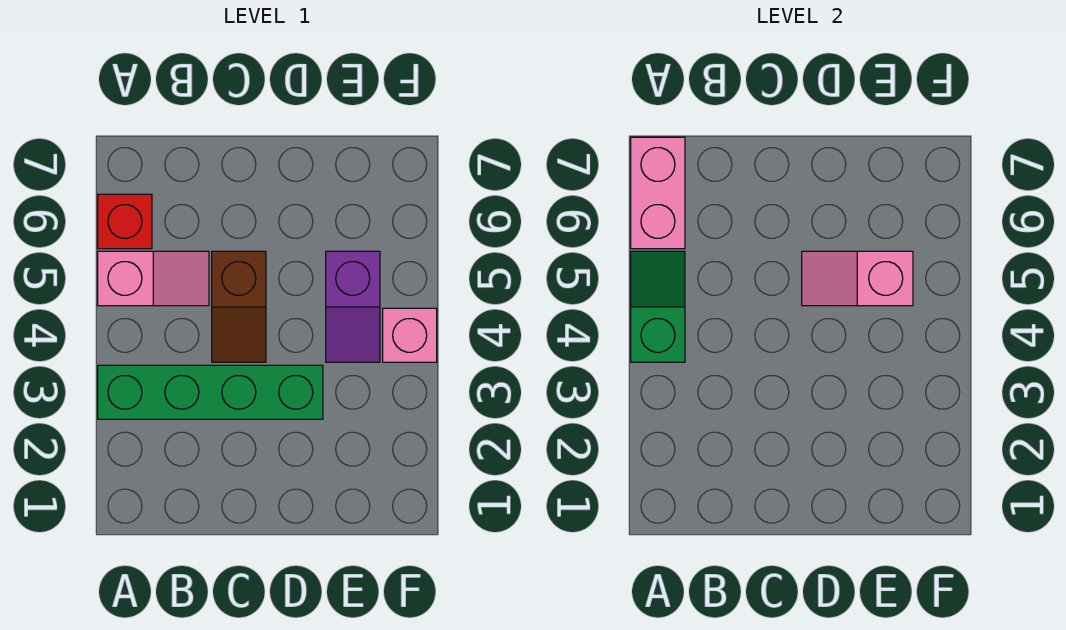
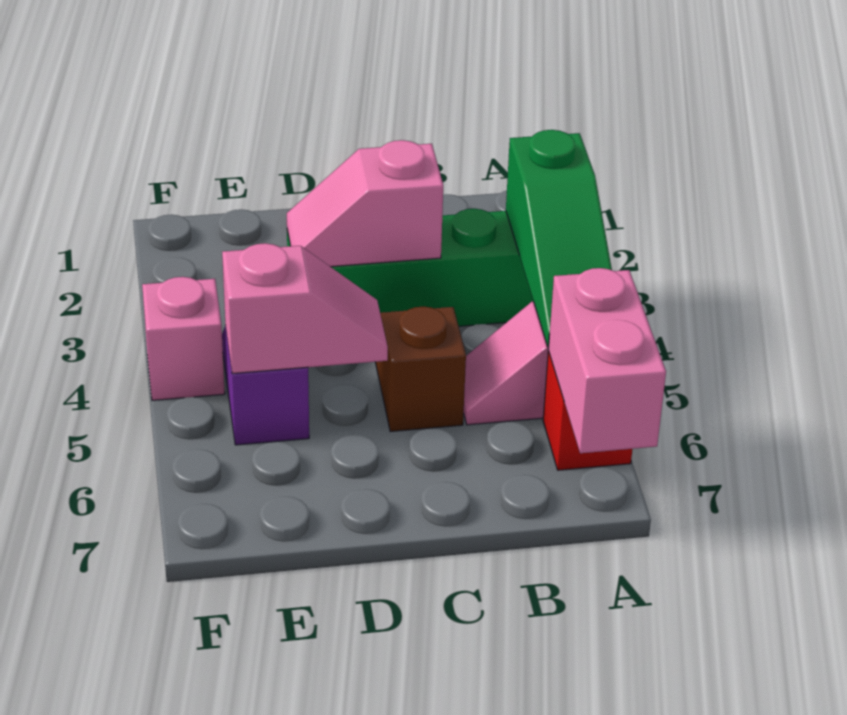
green slope A4:A5 level 2 top 4 -> green slope A3:A5 level 2 top 3
none -> pink slope C3:D3 level 2 top C

